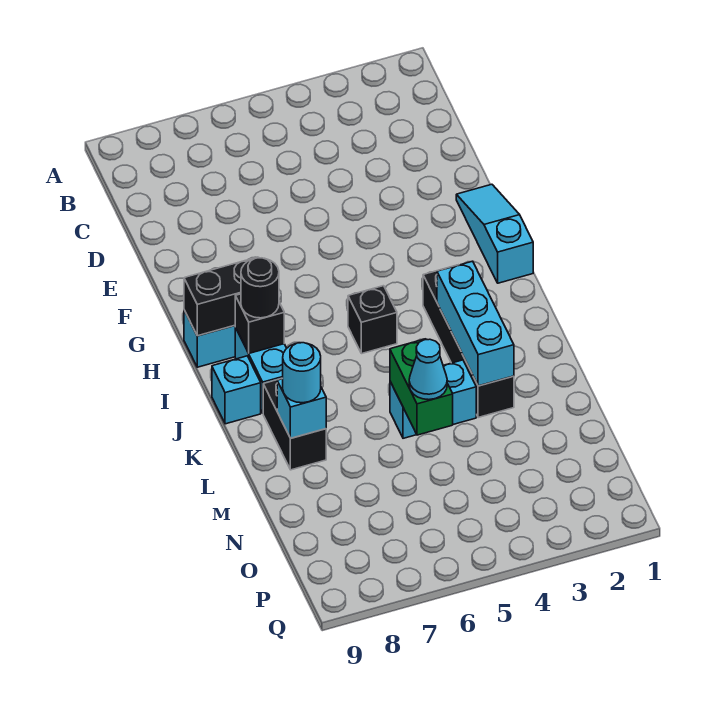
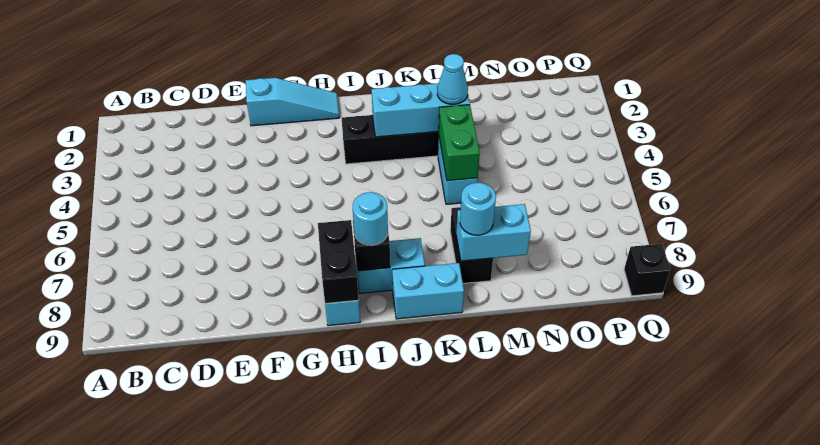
cyan slope F1:H1 level 1 top H -> cyan slope F1:H1 level 1 top F
black brick I5 level 1 -> black brick Q9 level 1
black round brick I8 level 3 -> cyan round brick I8 level 3
cyan brick J9 level 1 -> cyan brick J9:K9 level 1
black brick K8:L8 level 1 -> black brick L7:L8 level 1
green brick L5:M5 level 2 -> green brick L4:L5 level 2
cyan brick L8 level 2 -> cyan brick L8:M8 level 2
cyan cone M5 level 3 -> cyan cone L3 level 3

